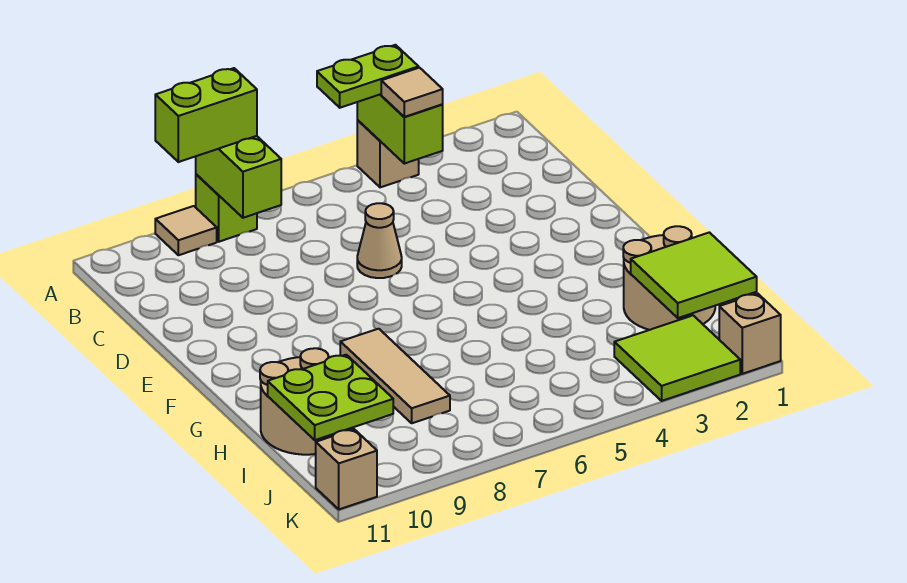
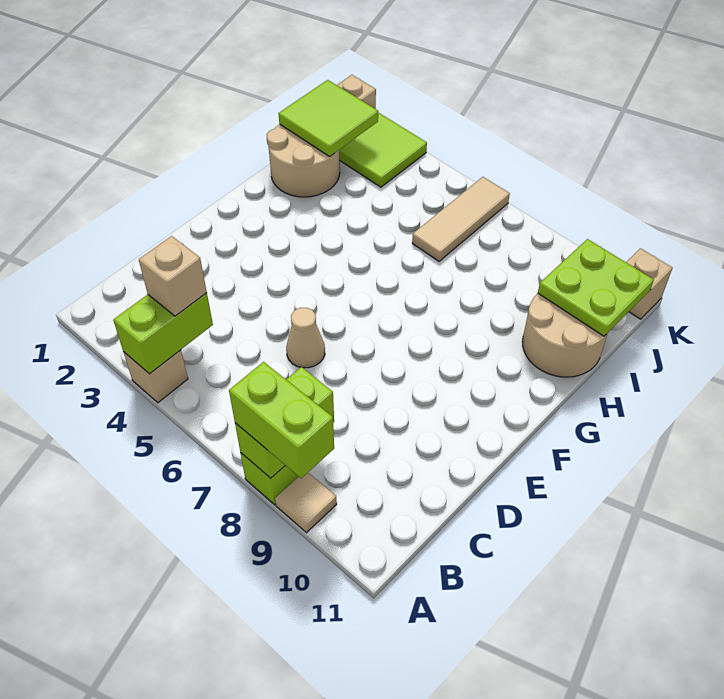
lime plate A4:A5 level 3 -> none
tan tile B4 level 3 -> tan brick B4 level 3
tan tile G8:I8 level 1 -> tan tile I6:K6 level 1

